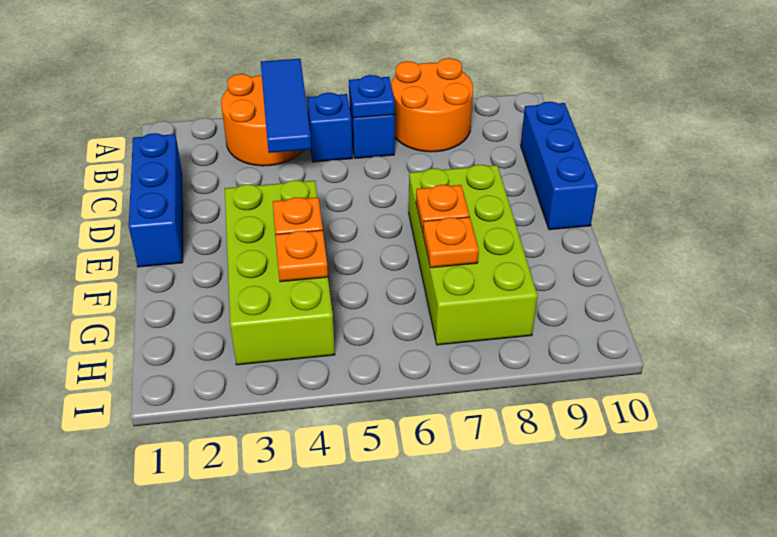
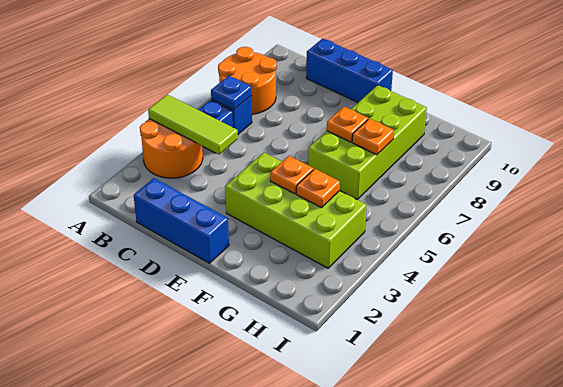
blue tile A4:C4 level 2 -> lime tile A4:C4 level 2
lime brick E7:H8 level 1 -> lime brick F6:G9 level 1

